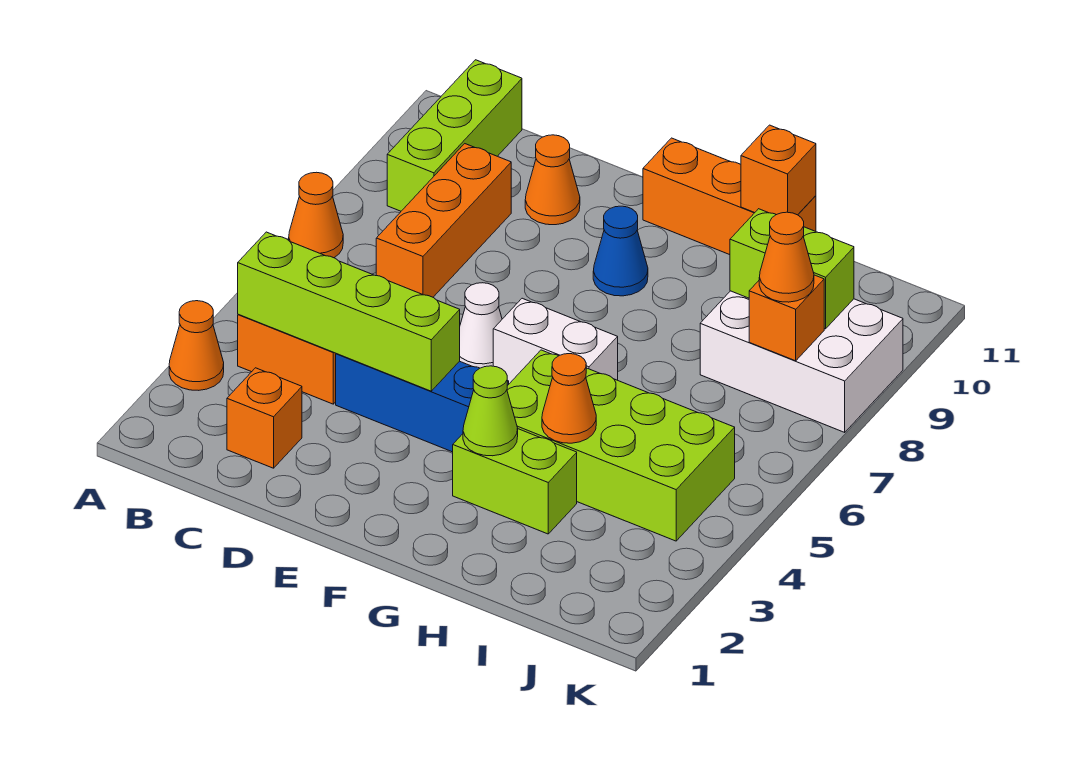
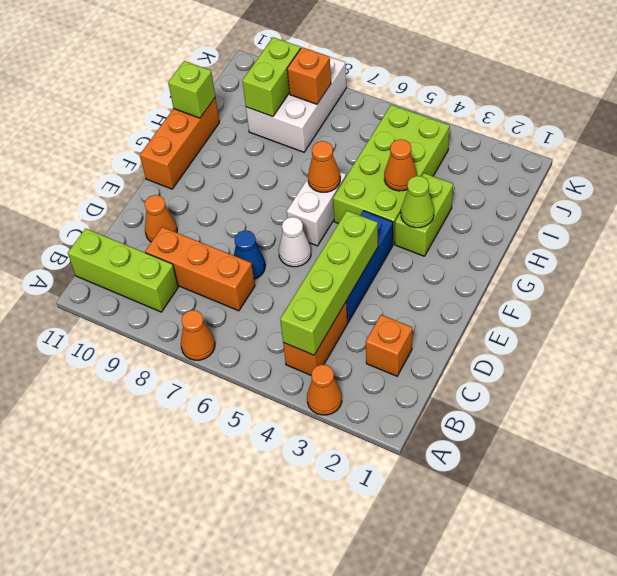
blue cone F9 level 1 -> blue cone D7 level 1
orange brick H11 level 2 -> lime brick H11 level 2
orange cone J8 level 3 -> orange cone G6 level 2

